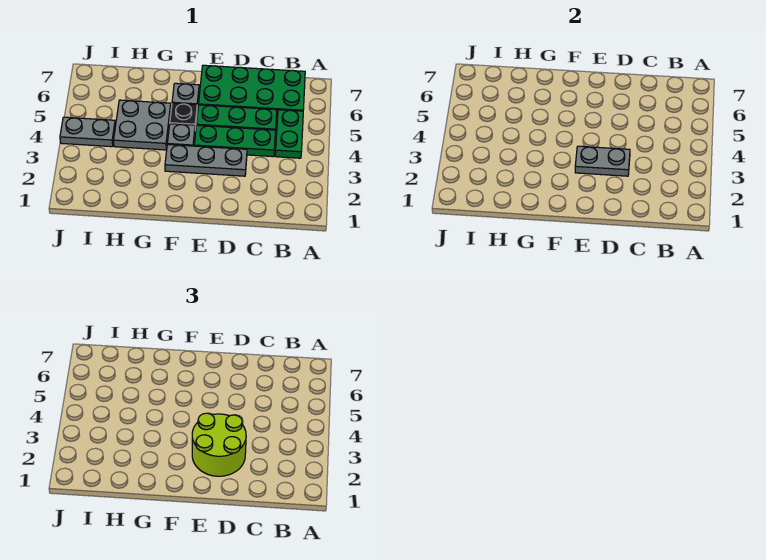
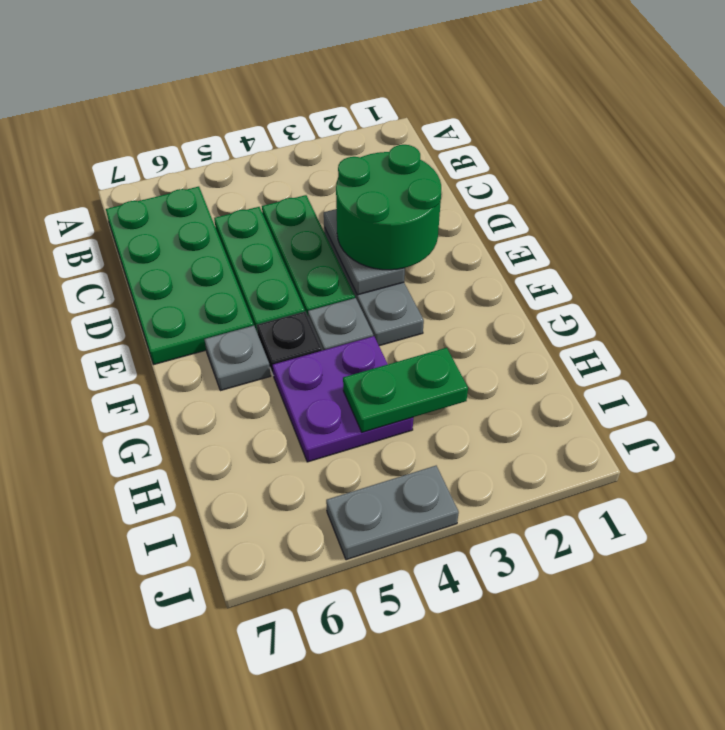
green plate B4:B5 level 1 -> green plate H3:H4 level 2
lime round brick D2:E3 level 3 -> green round brick D2:E3 level 3
grey plate G4:H5 level 1 -> purple plate G4:H5 level 1
grey plate I4:J4 level 1 -> grey plate J4:J5 level 1

